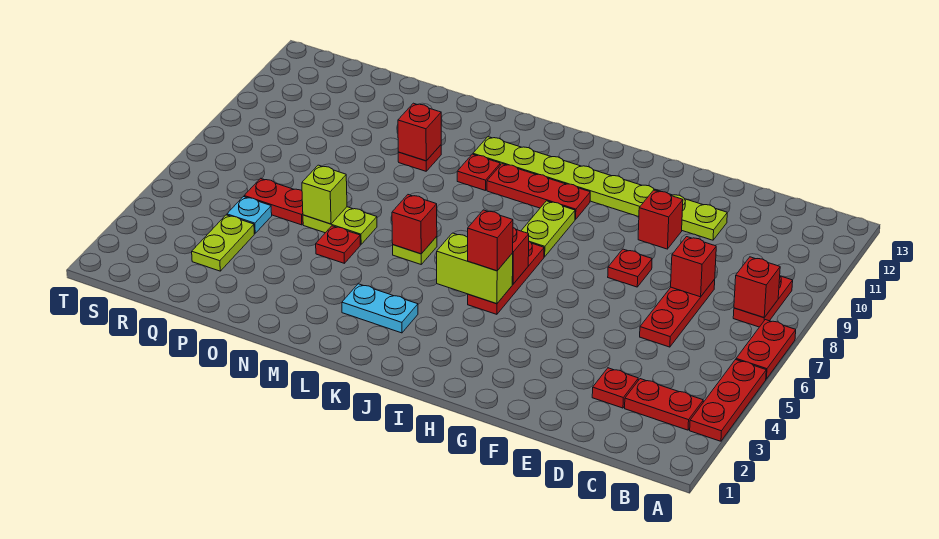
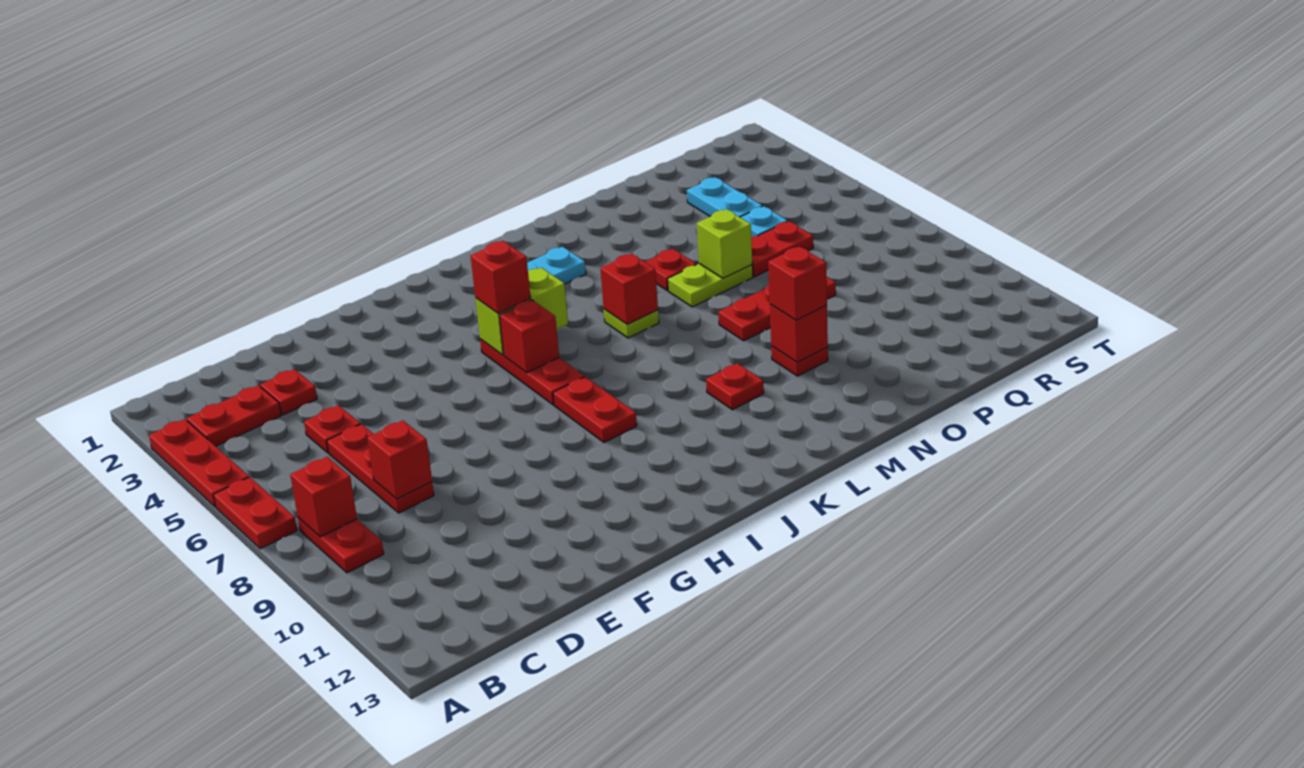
lime plate E11:L11 level 1 -> none
red plate F8 level 1 -> red plate D5 level 1
red brick F10 level 1 -> red brick N10 level 3
lime plate I8:I9 level 1 -> red plate I8:I9 level 1
red plate I10:K10 level 1 -> red plate N8:P8 level 1
lime plate Q3:Q4 level 1 -> cyan plate Q3:Q4 level 1

